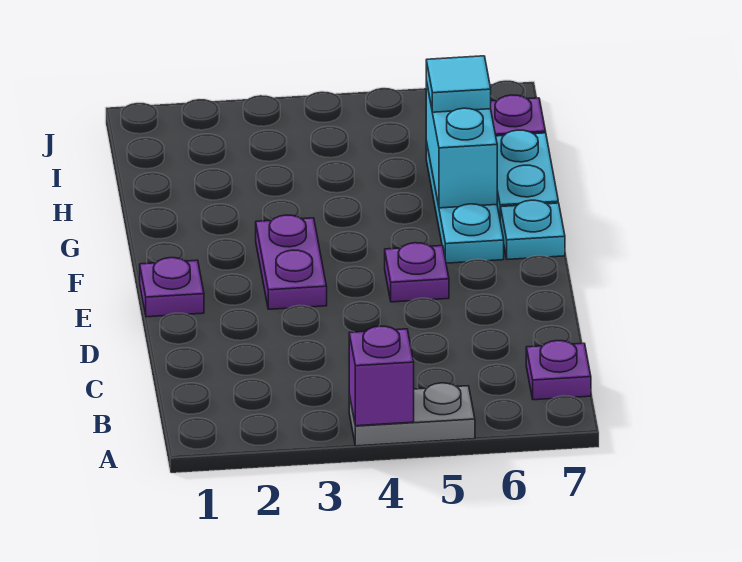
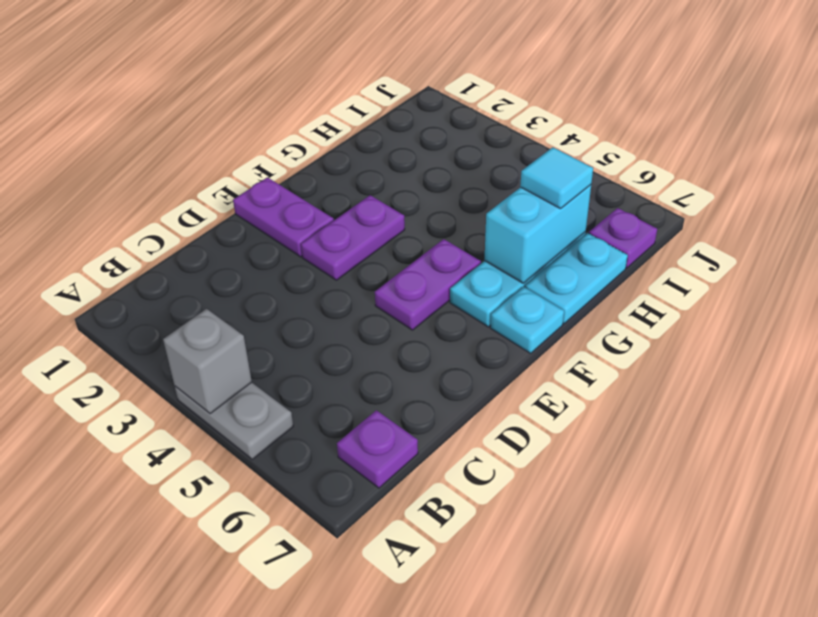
purple brick A4 level 2 -> grey brick A4 level 2
purple plate E1 level 1 -> purple plate E1:E2 level 1
purple plate E5 level 1 -> purple plate E5:F5 level 1

